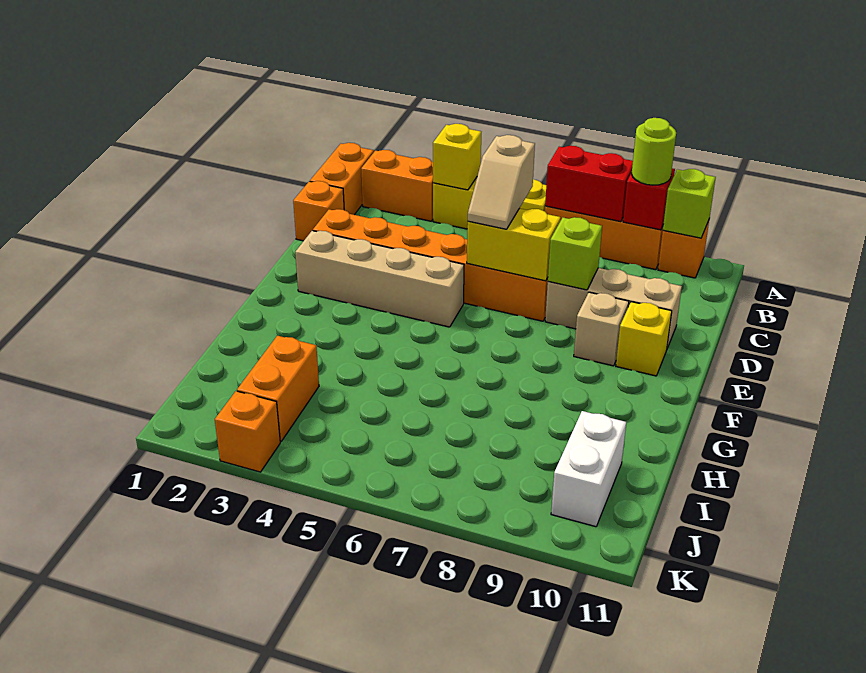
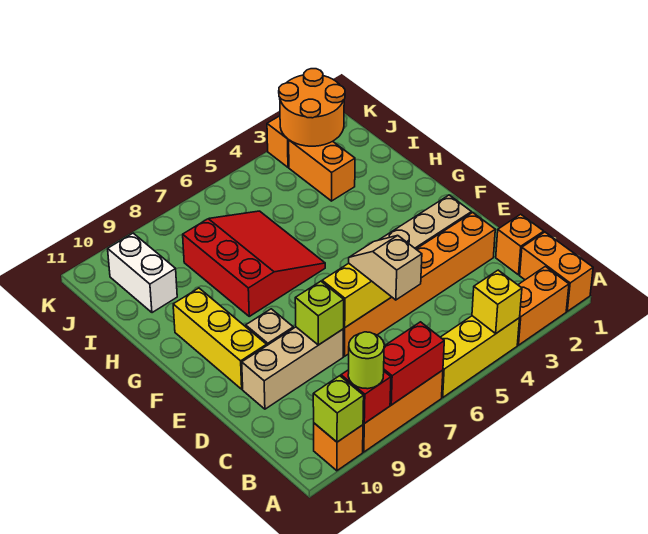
yellow brick E10 level 1 -> yellow brick E10:G10 level 1
none -> red slope G6:I8 level 1 top 8
none -> orange round brick J2:K3 level 2

